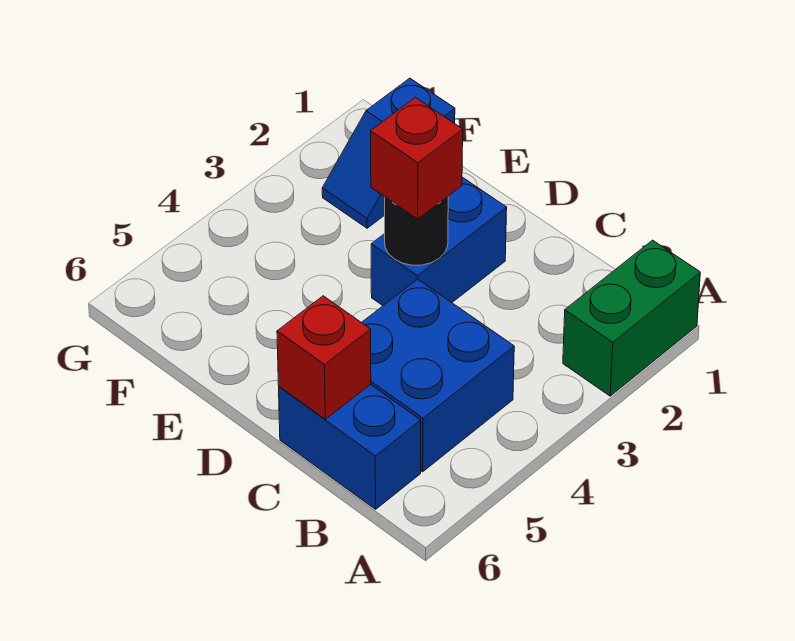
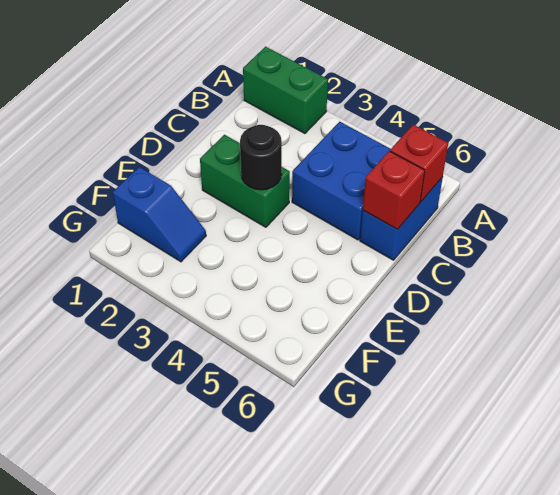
blue brick D2:D3 level 1 -> green brick D2:D3 level 1
red brick D3 level 3 -> red brick B6 level 2

